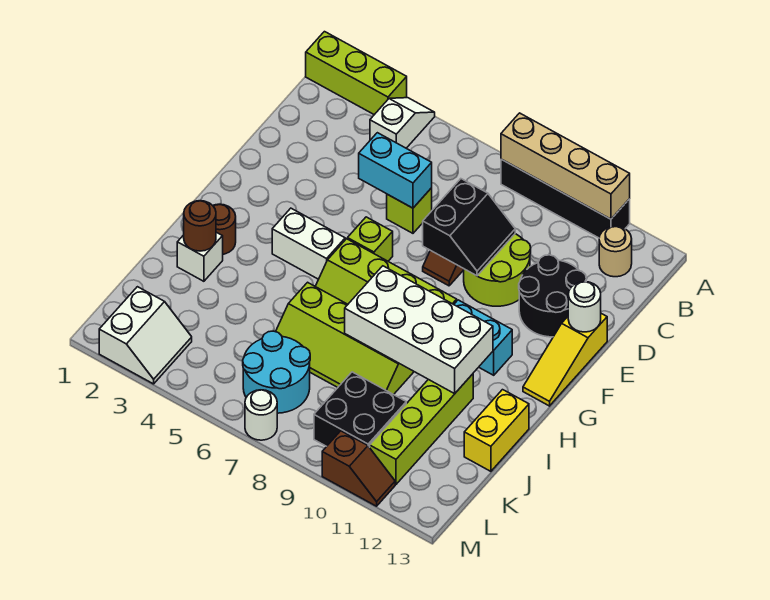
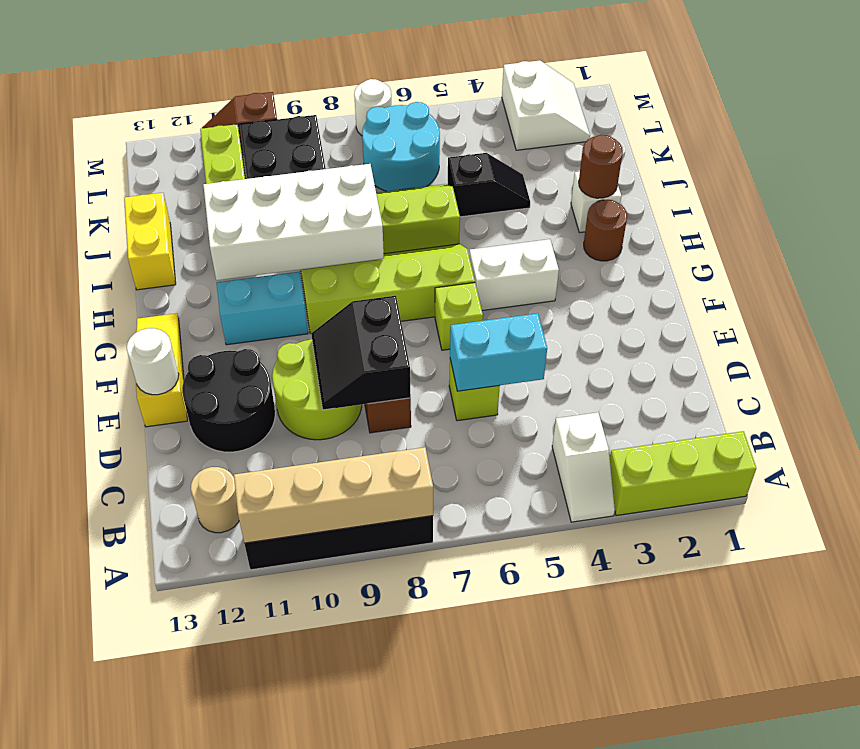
none -> black slope J4:J5 level 1 top 5
white slope L2:M3 level 1 top 2 -> white slope L2:M3 level 1 top 3

